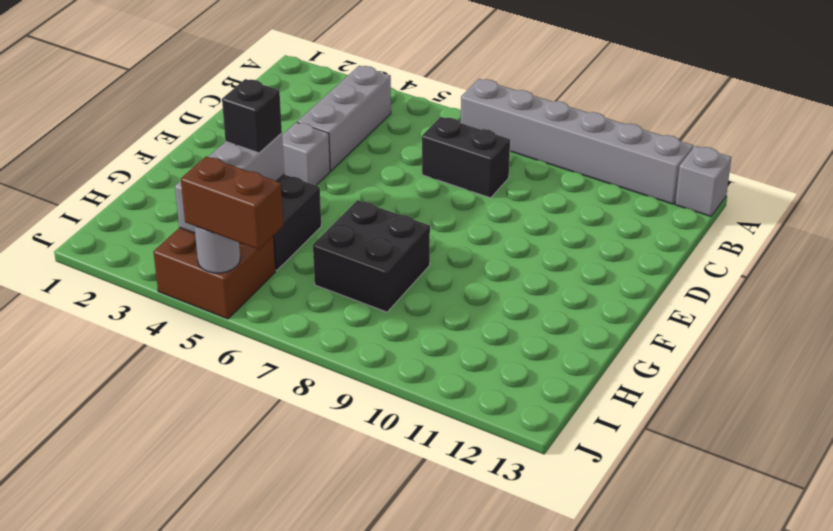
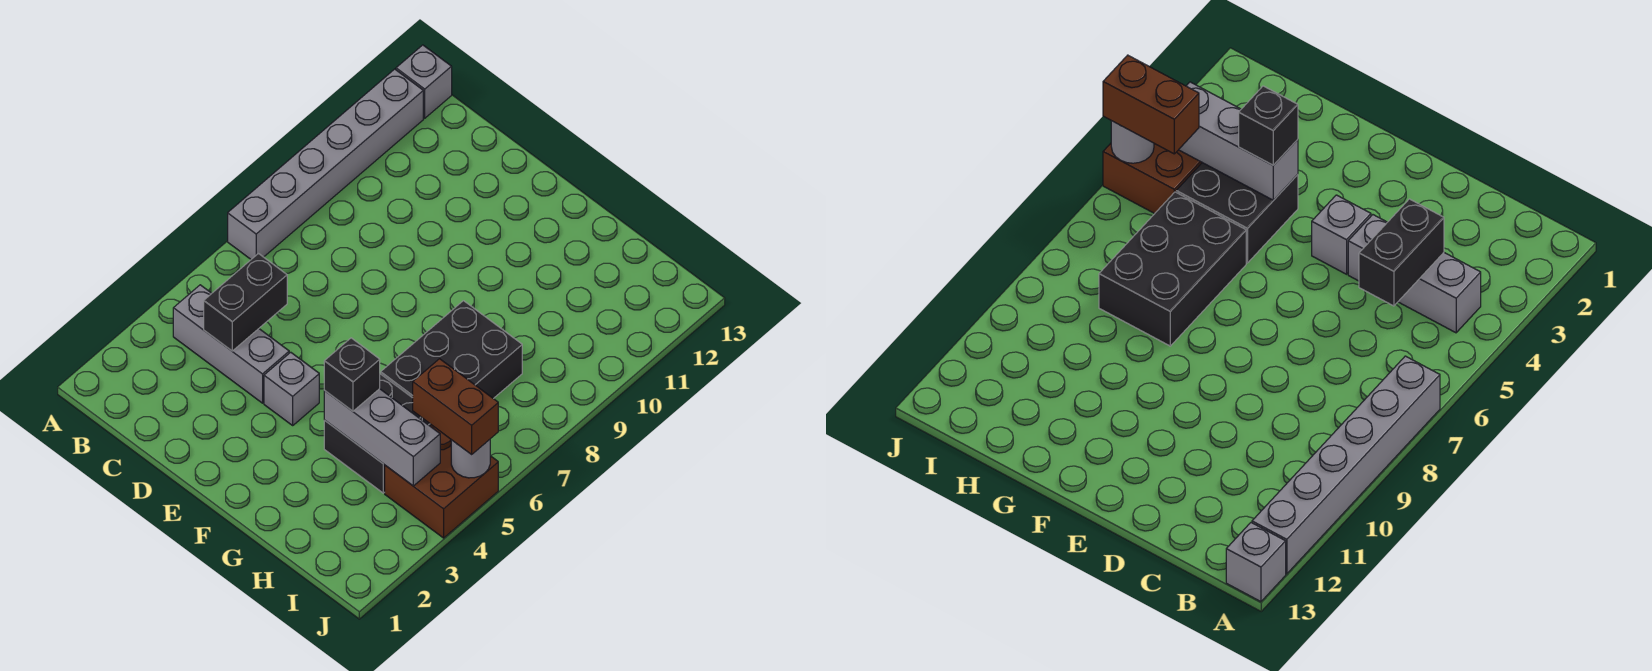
black brick C7:C8 level 1 -> black brick C4:C5 level 2
black brick G7:H8 level 1 -> black brick G6:H8 level 1
brown brick J5:J6 level 3 -> brown brick I5:J5 level 3

